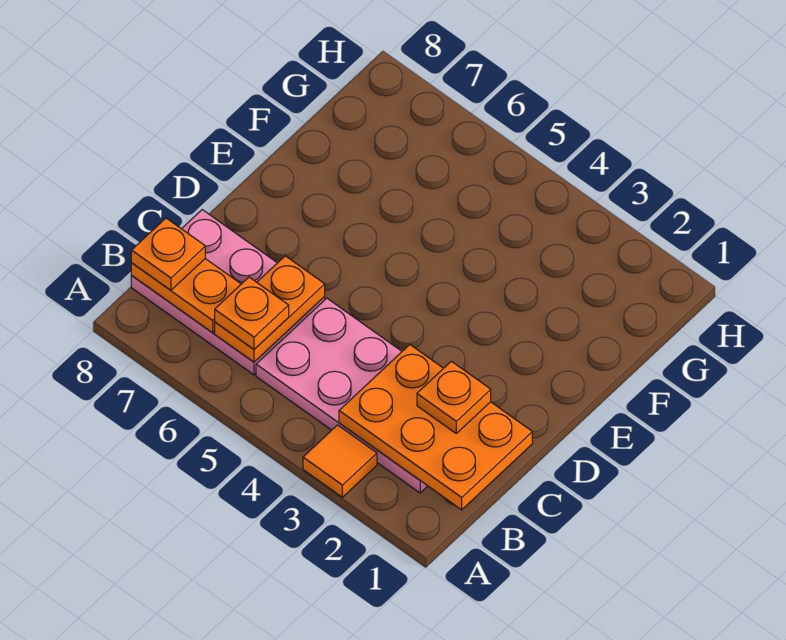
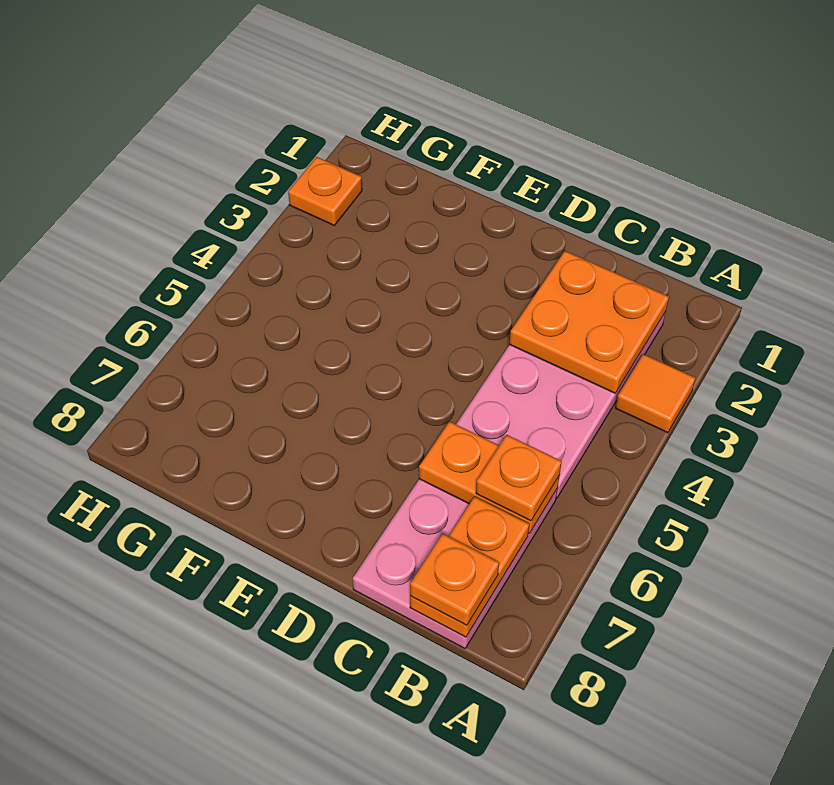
orange plate B1:C3 level 2 -> orange plate B2:C3 level 2
orange plate C2 level 3 -> orange plate H2 level 1

